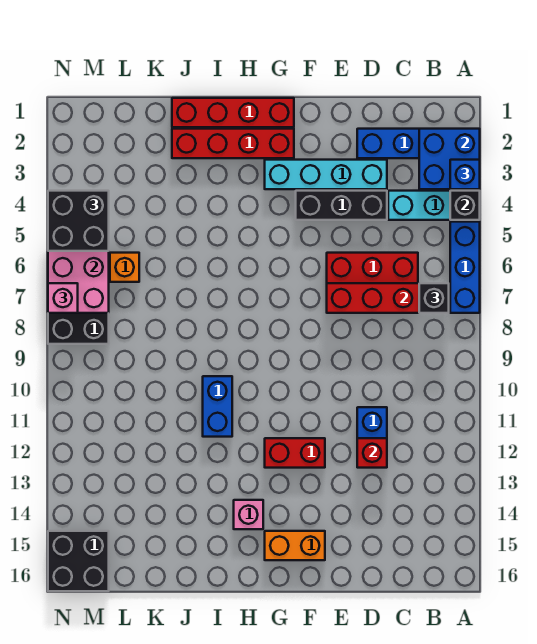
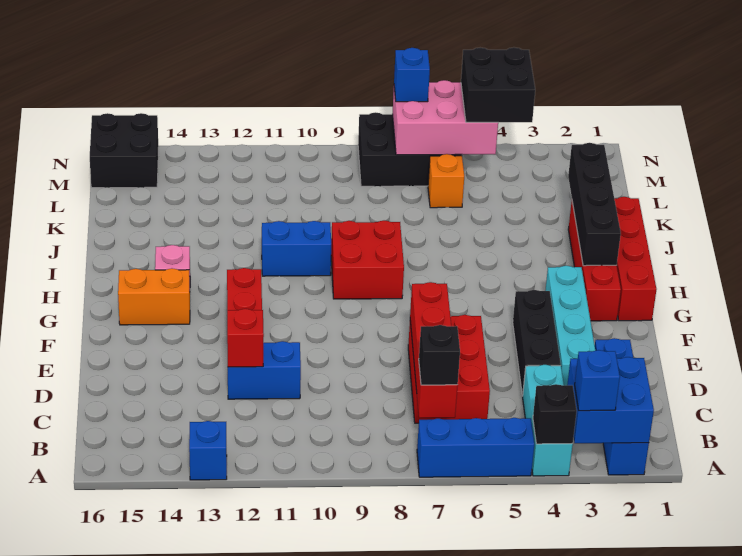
none -> blue brick A13 level 1
orange brick F15:G15 level 1 -> orange brick G14:G15 level 1
none -> black brick H2:K2 level 2
none -> red brick H8:I9 level 1
pink brick N7 level 3 -> blue brick N7 level 3

